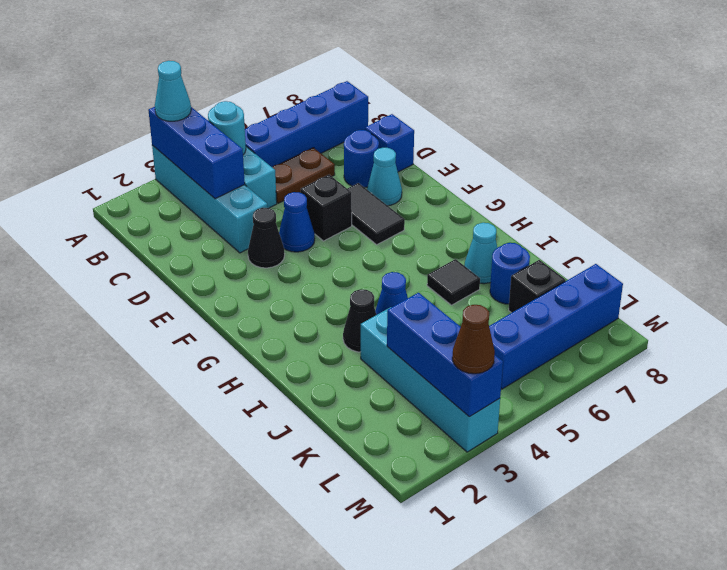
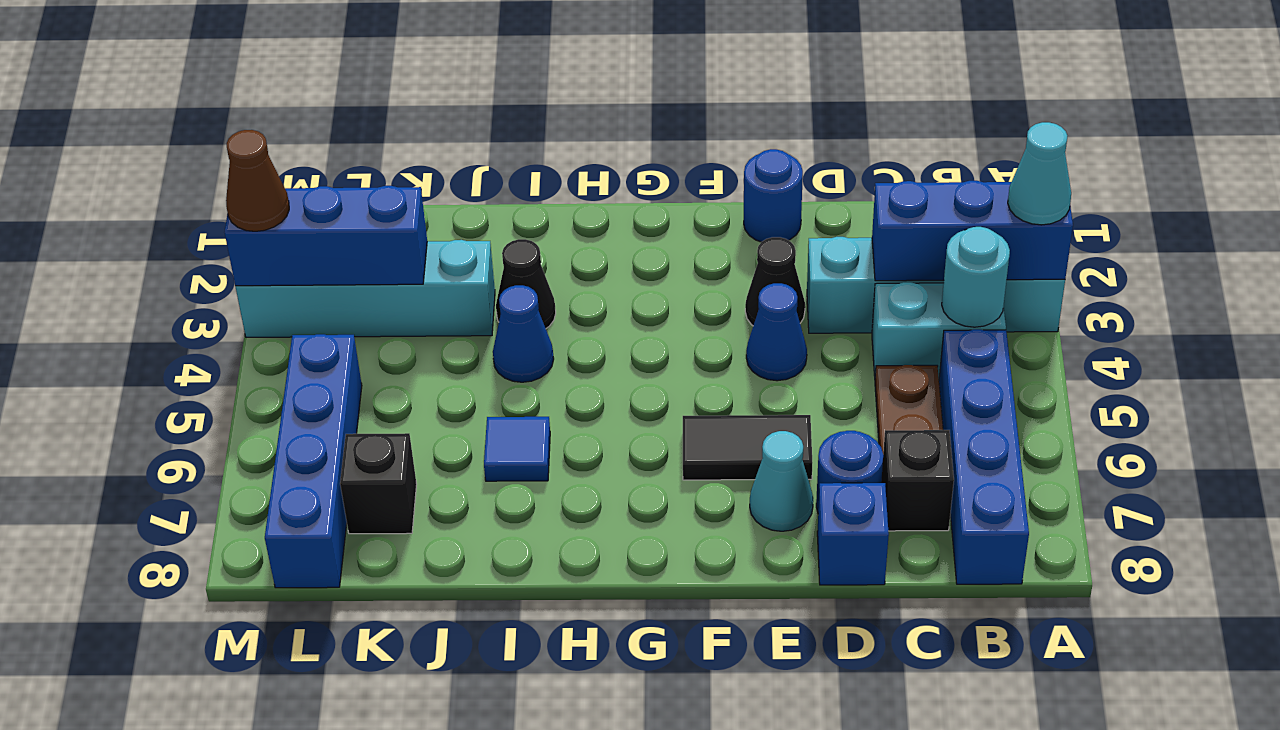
black brick E5 level 1 -> black brick C7 level 1
black tile I6 level 1 -> blue tile I6 level 1
cyan cone I7 level 1 -> none
blue round brick J7 level 1 -> blue round brick E1 level 1

